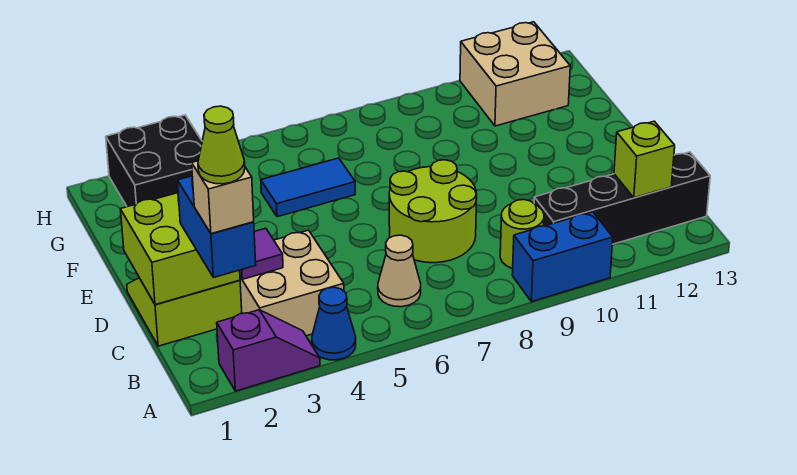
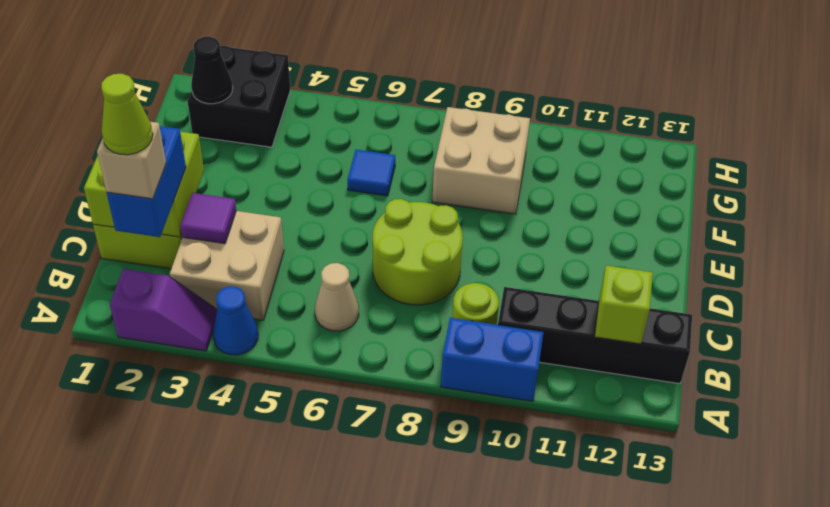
blue tile F5:F6 level 1 -> blue tile F6 level 1
none -> black cone G2 level 2
tan brick G11:H12 level 1 -> tan brick F8:G9 level 1

